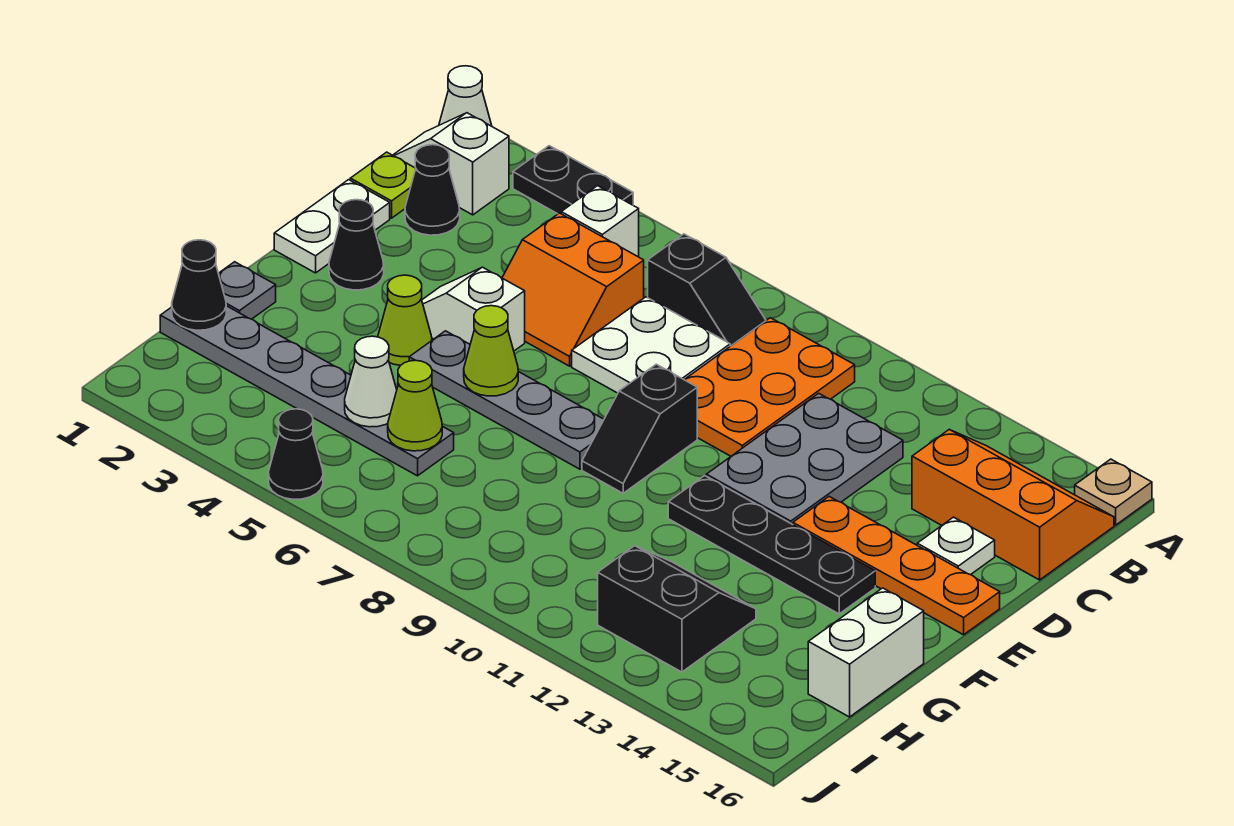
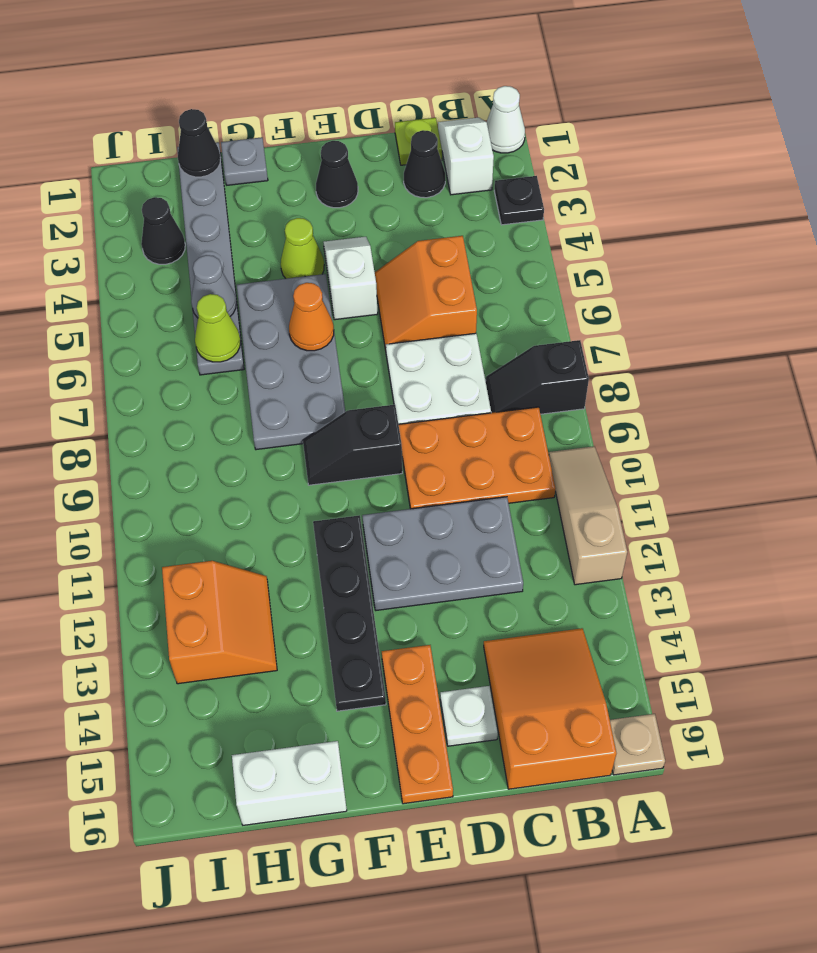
black plate A3:A4 level 1 -> black plate A3 level 1
none -> tan slope A10:A12 level 1 top 12
white brick B5 level 1 -> none
black slope B7:B8 level 1 top 7 -> black slope A8:B8 level 1 top A
orange slope B14:C16 level 1 top C -> orange slope B14:C16 level 1 top 16
white plate D1:E1 level 1 -> none
orange plate E13:E16 level 1 -> orange plate E14:E16 level 1
grey plate F5:F8 level 1 -> grey plate F5:G8 level 1
lime cone F6 level 2 -> orange cone F6 level 2
white cone H5 level 2 -> grey cone H5 level 2
black slope H12:I13 level 1 top I -> orange slope H12:I13 level 1 top I
black cone J5 level 1 -> black cone I3 level 1

